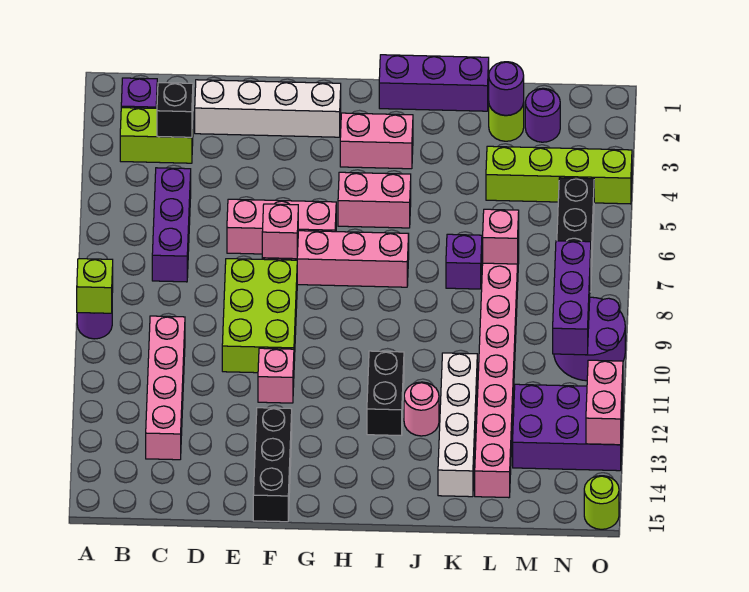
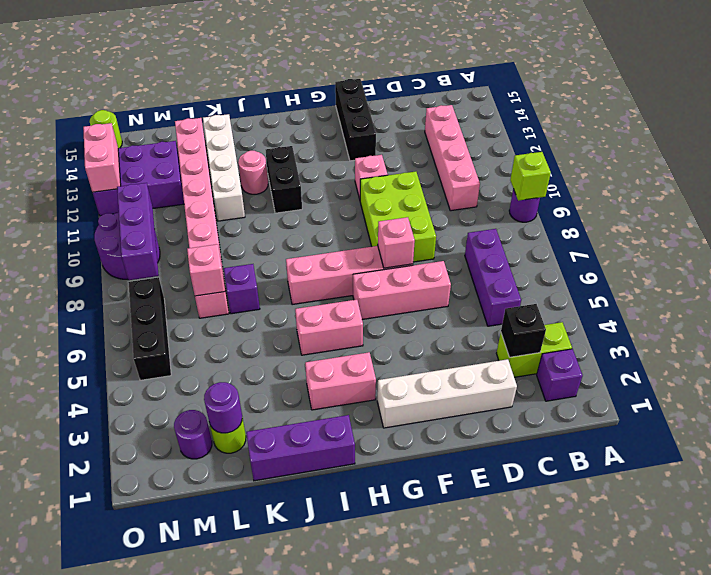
lime brick L4:O4 level 1 -> none

